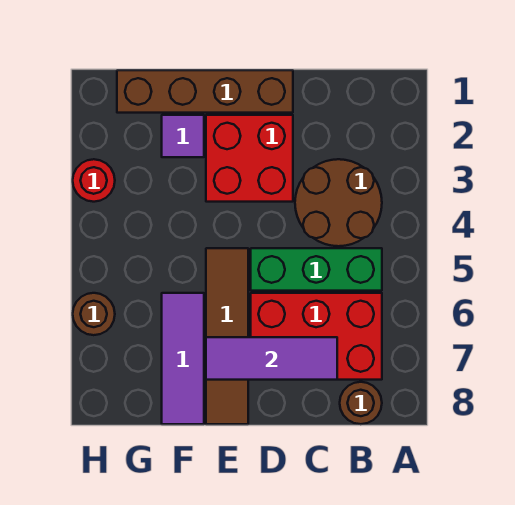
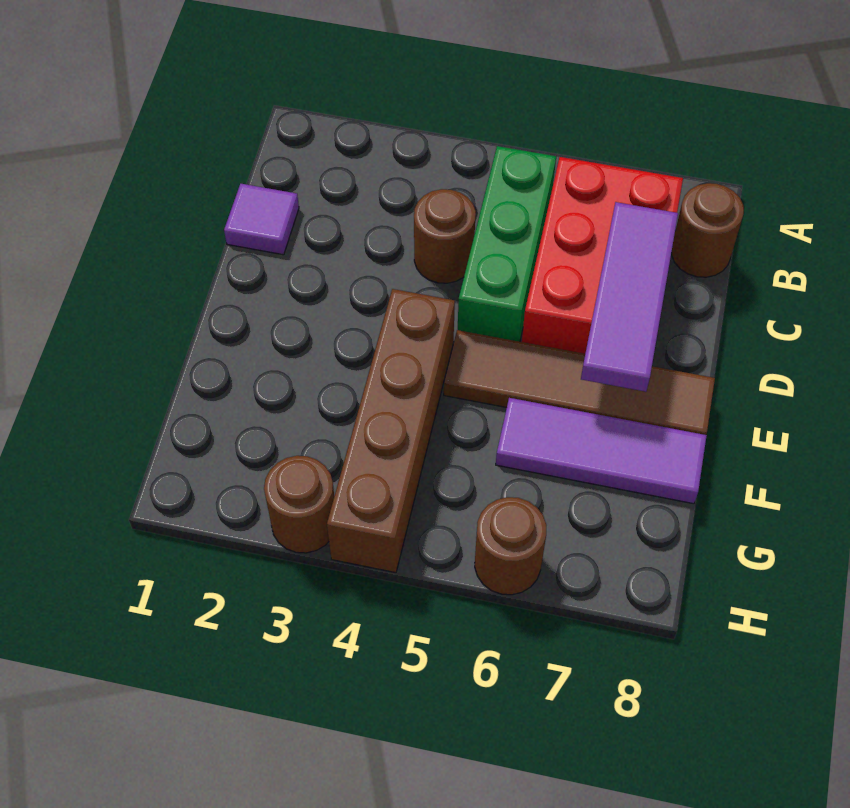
brown round brick B3:C4 level 1 -> brown round brick C4 level 1
brown brick D1:G1 level 1 -> brown brick E4:H4 level 1
red brick D2:E3 level 1 -> none
purple tile F2 level 1 -> purple tile C1 level 1
red round brick H3 level 1 -> brown round brick H3 level 1

